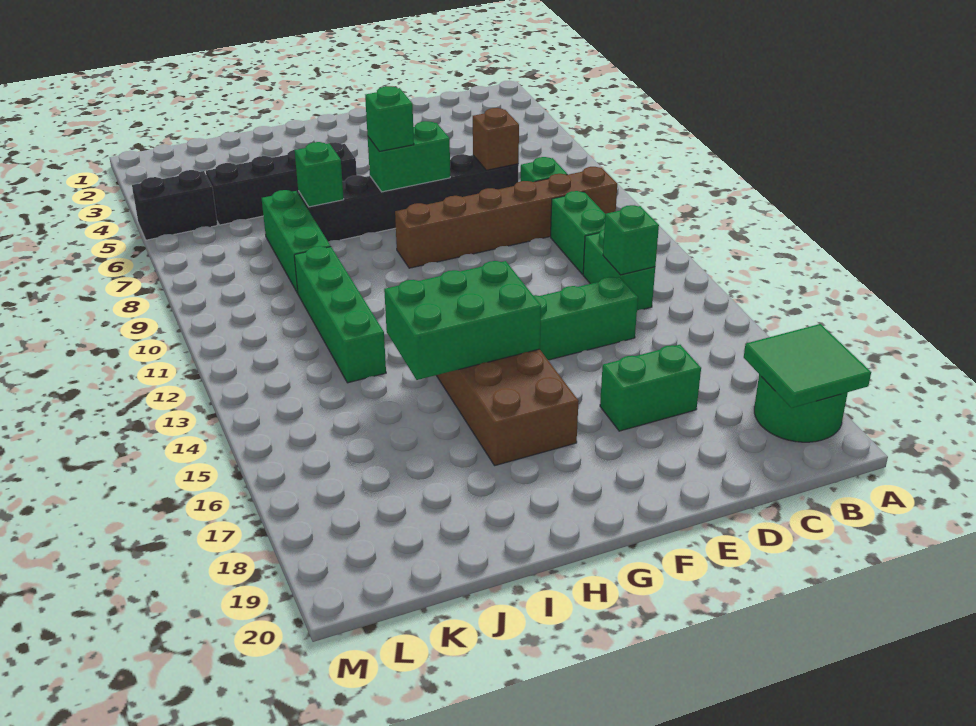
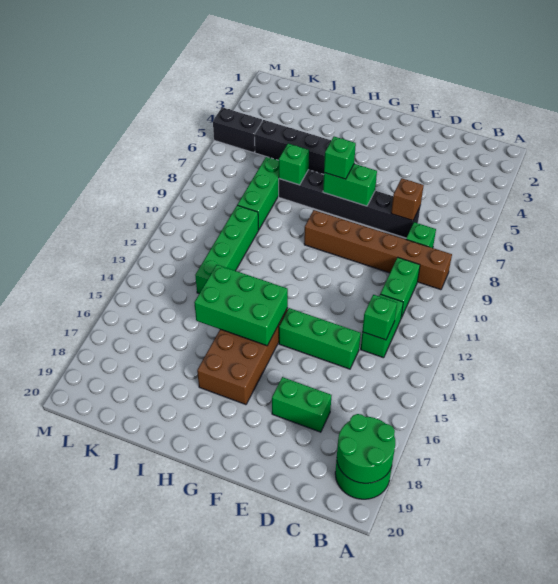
green tile A18:B19 level 2 -> green round brick A18:B19 level 2

